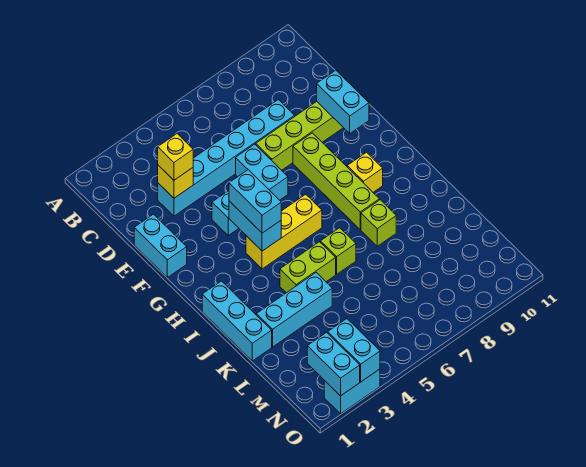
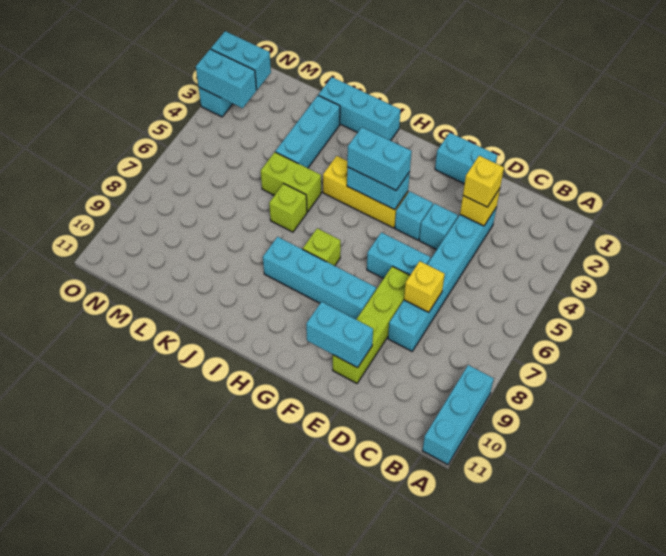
none -> cyan brick A9:A11 level 1
none -> cyan brick E4 level 1
lime brick F8:I8 level 1 -> cyan brick F8:I8 level 1
yellow brick H4:H6 level 1 -> yellow brick G4:I4 level 1
yellow brick H9 level 1 -> yellow brick D7 level 2
lime brick J4:J5 level 1 -> lime brick J5:K5 level 1
lime brick J8 level 1 -> lime brick H7 level 1

